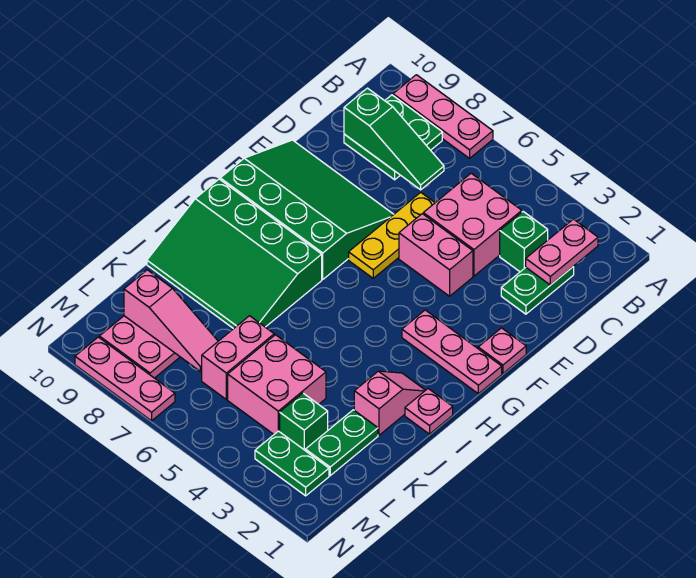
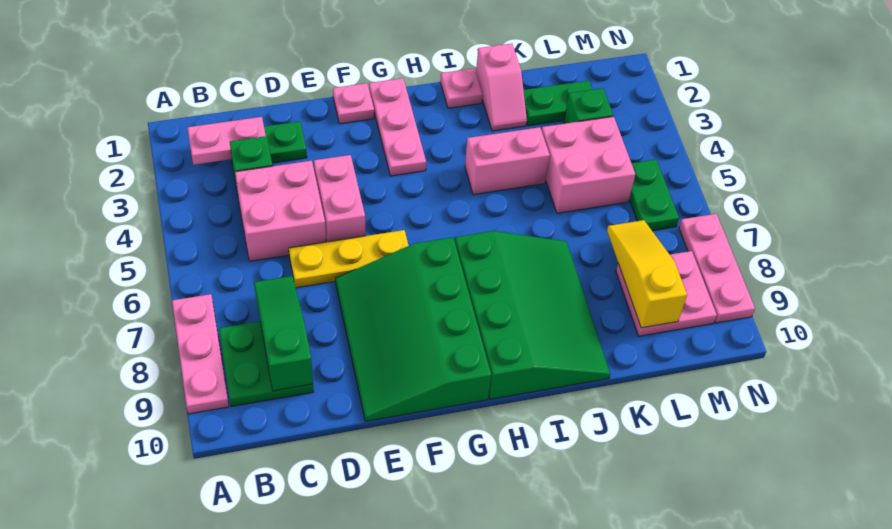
pink slope I2:J2 level 1 top J -> pink slope J1:J2 level 1 top 1
pink brick K6:L6 level 1 -> pink brick I4:J4 level 1
pink slope L7:L9 level 2 top 9 -> yellow slope L7:L9 level 2 top 9
green plate M2:M3 level 1 -> green plate M5:M6 level 1

